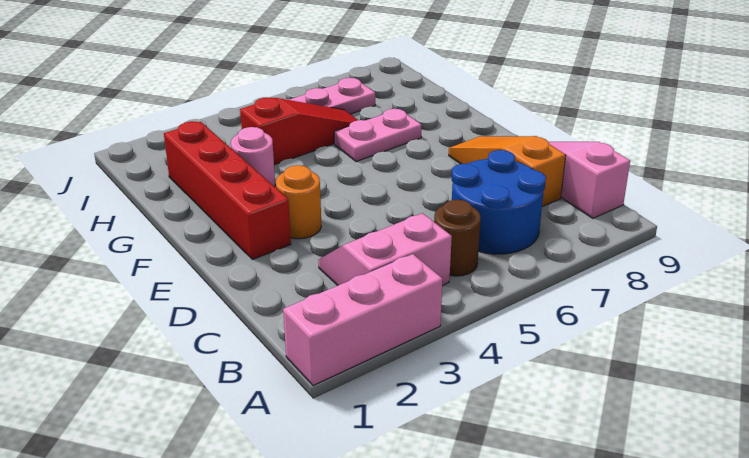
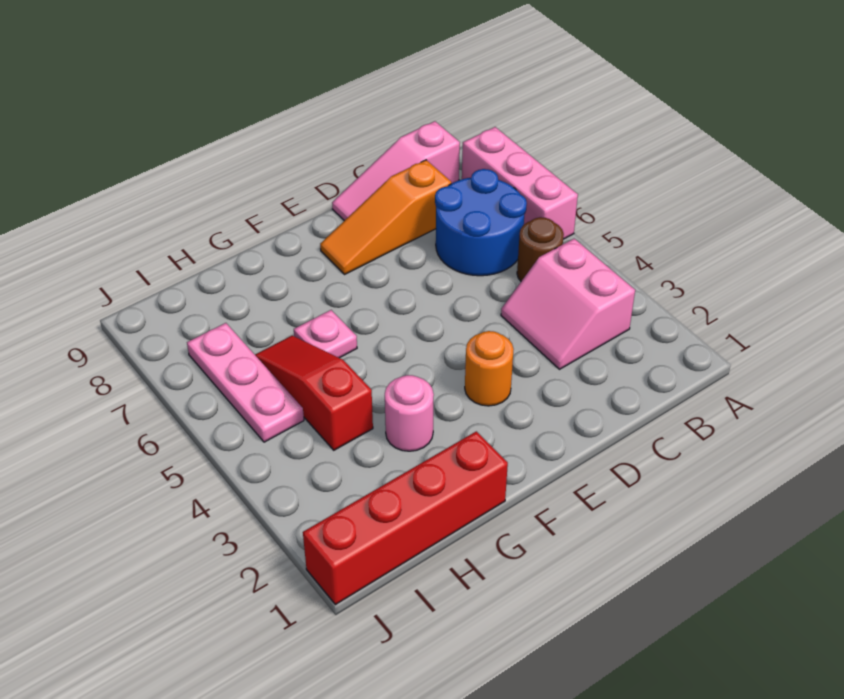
pink brick A1:A3 level 1 -> pink brick A6:A8 level 1
red brick E2:H2 level 1 -> red brick G1:J1 level 1
pink plate G6:G7 level 1 -> pink plate G6 level 1

